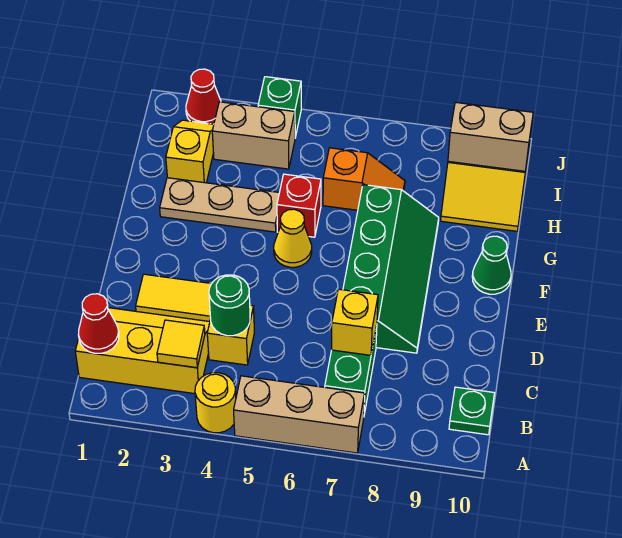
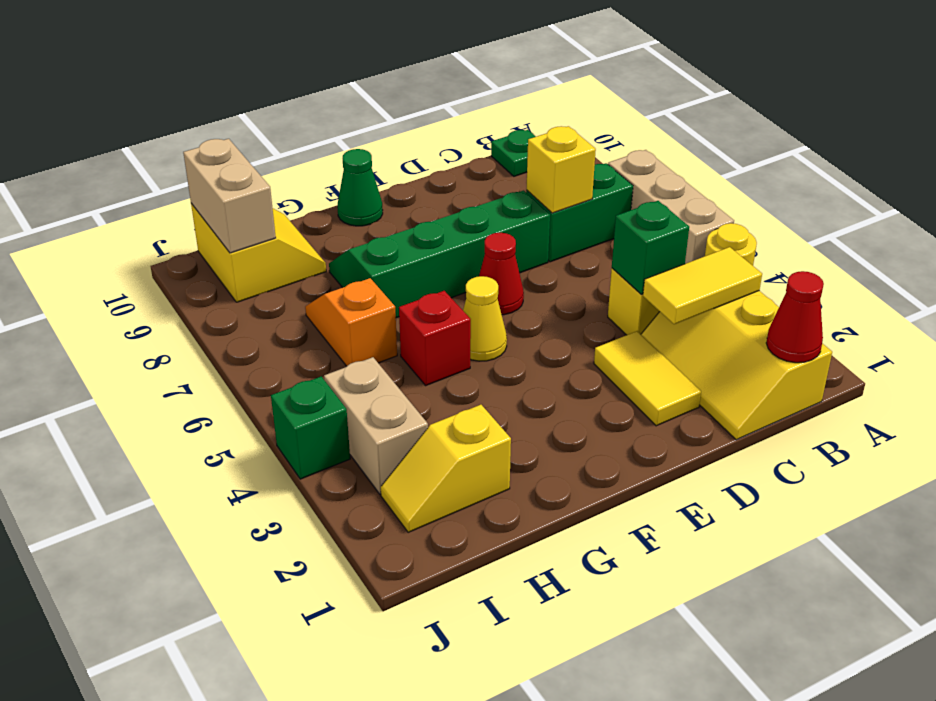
yellow tile B3 level 2 -> yellow tile B3:C3 level 2
green round brick C4 level 2 -> green brick C4 level 2
tan plate G2:G4 level 1 -> none
red cone J2 level 1 -> red cone E6 level 1

